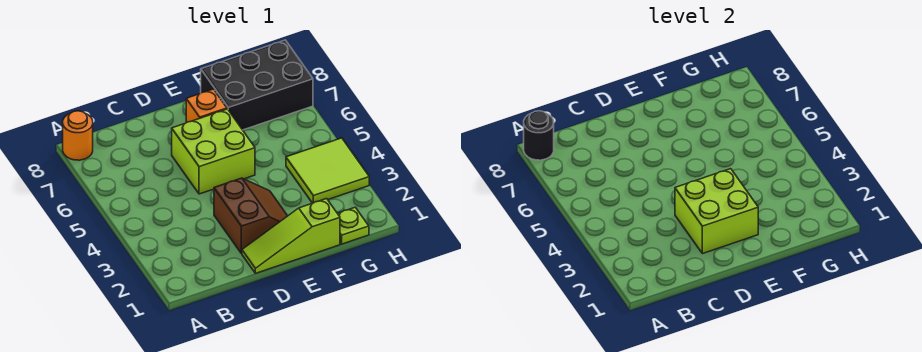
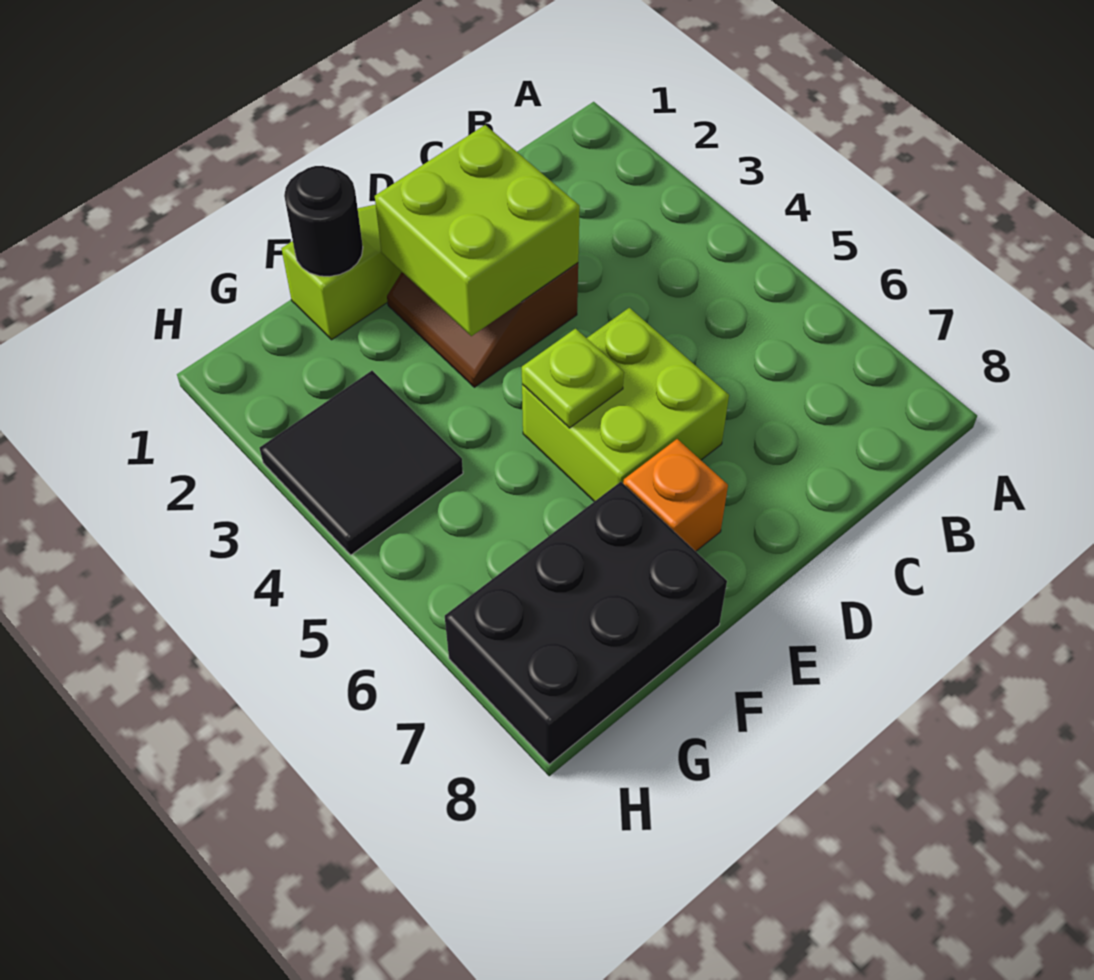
orange round brick A8 level 1 -> none
black round brick A8 level 2 -> black round brick F1 level 2
lime plate G1 level 1 -> lime plate E5 level 2
lime tile G3:H4 level 1 -> black tile G3:H4 level 1

